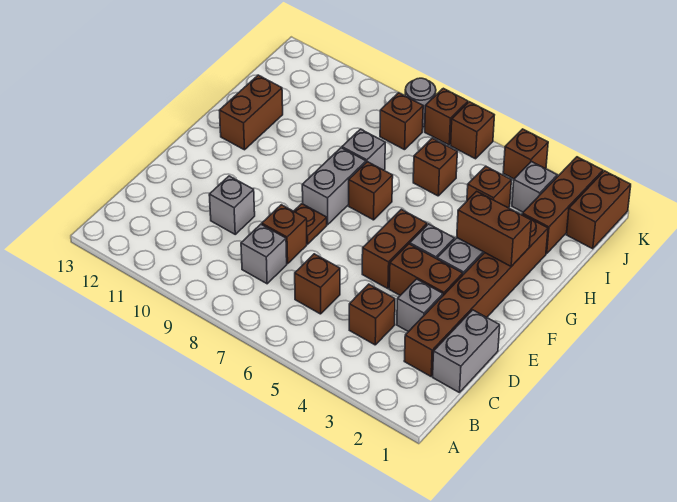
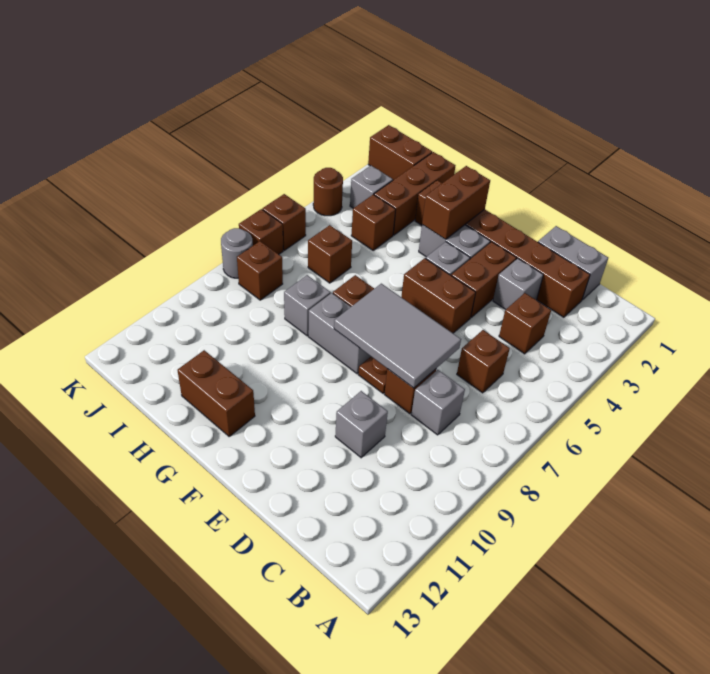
none -> grey tile D7:F8 level 2
brown brick I2:K2 level 1 -> brown brick I1:I3 level 1
brown brick K4 level 1 -> brown round brick K4 level 1

